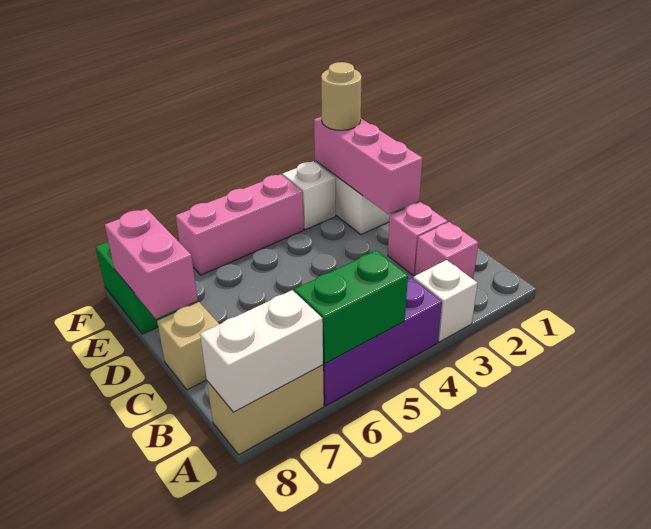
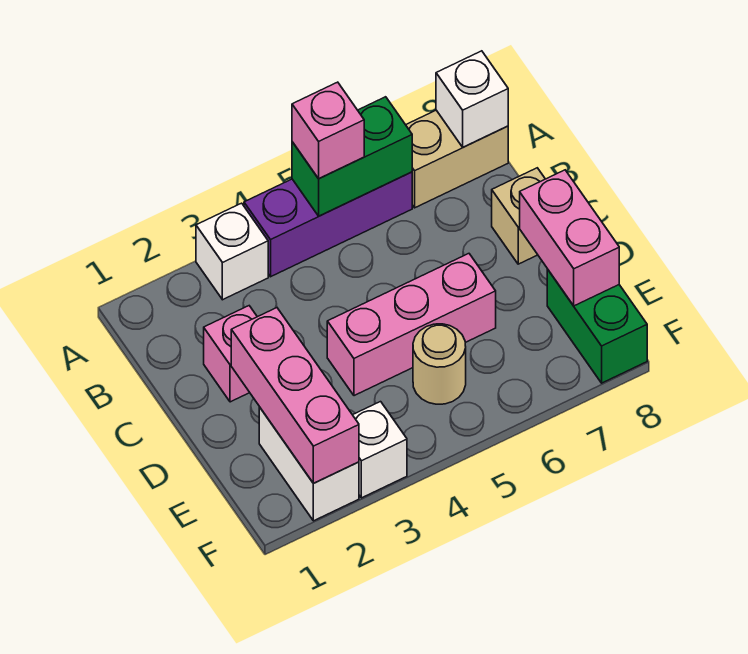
white brick A7:A8 level 2 -> white brick A8 level 2
pink brick B2 level 1 -> pink brick A5 level 3
tan round brick F2 level 3 -> tan round brick E5 level 1
pink brick F4:F6 level 1 -> pink brick D4:D6 level 1

